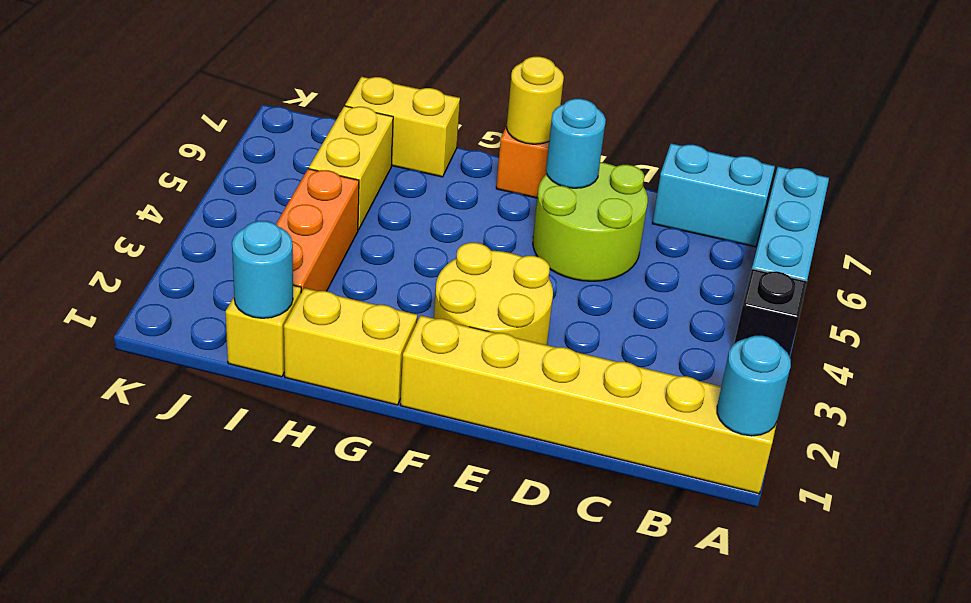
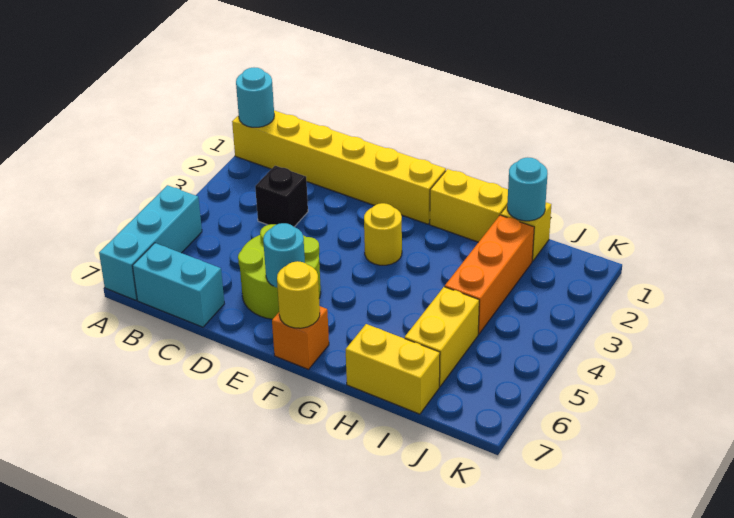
black brick A4 level 1 -> black brick C3 level 1
yellow round brick E2:F3 level 1 -> yellow round brick F3 level 1

